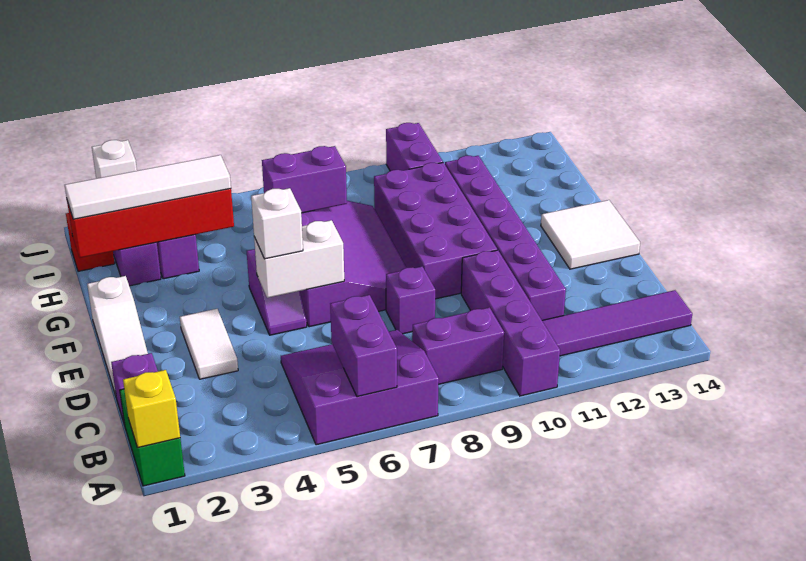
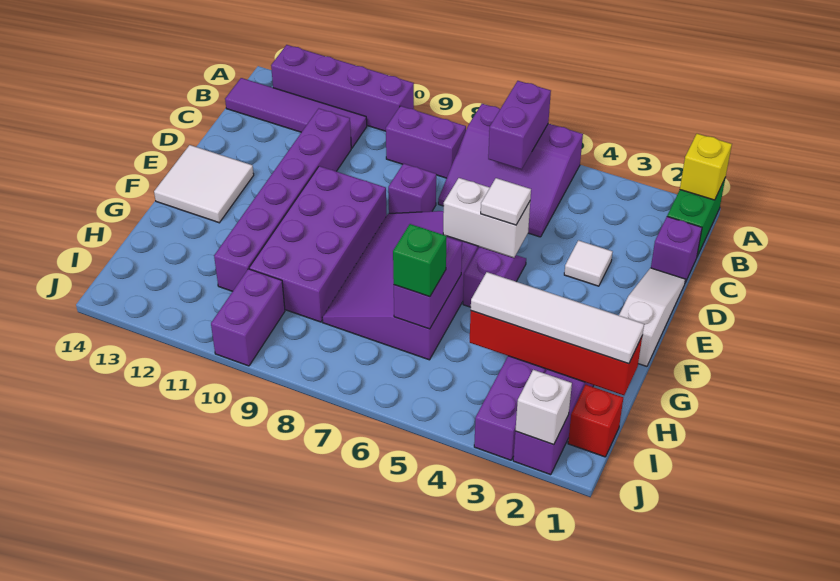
purple brick A10:D10 level 1 -> purple brick A10:A13 level 1
white tile D3:E3 level 1 -> white tile D3 level 1
white brick E5 level 3 -> white tile E5 level 3
purple brick H6:H7 level 2 -> purple brick G6:H6 level 2
none -> green brick H6 level 3

